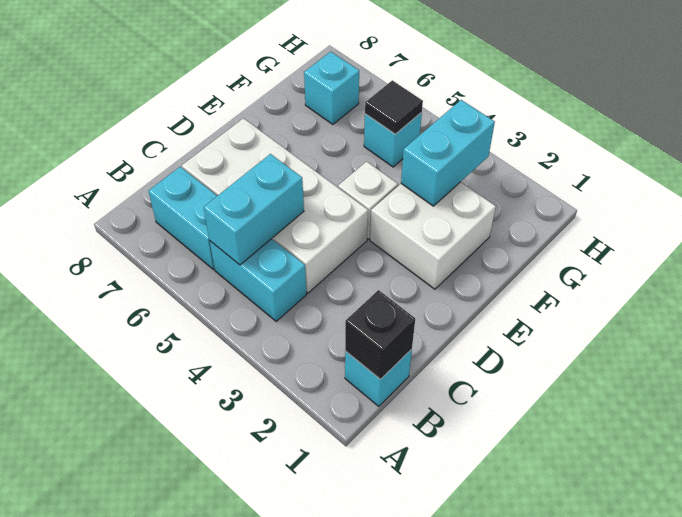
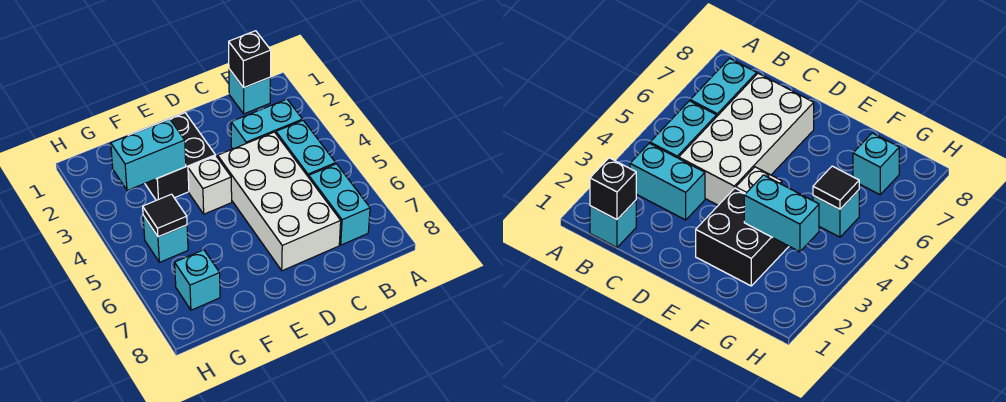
cyan brick B5:C5 level 2 -> cyan brick B3:C3 level 1
white brick E2:F3 level 1 -> black brick E2:F3 level 1

